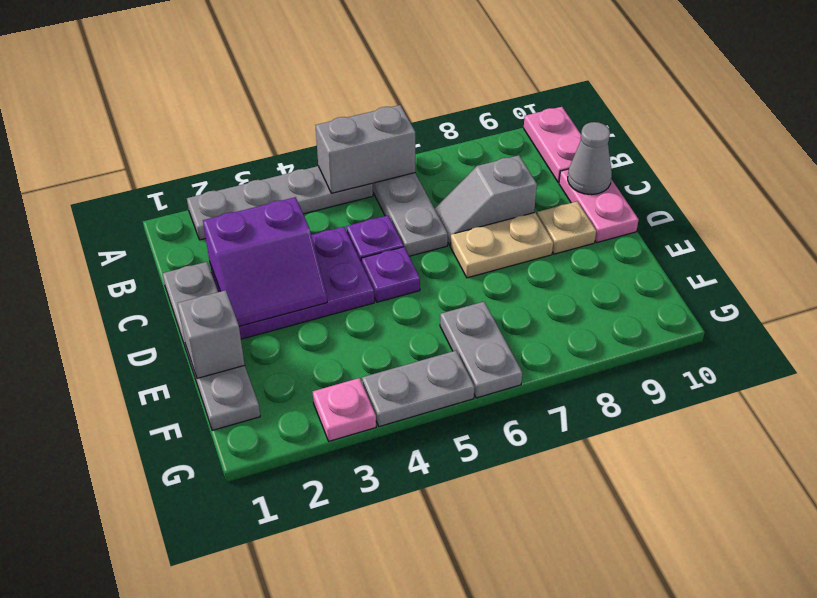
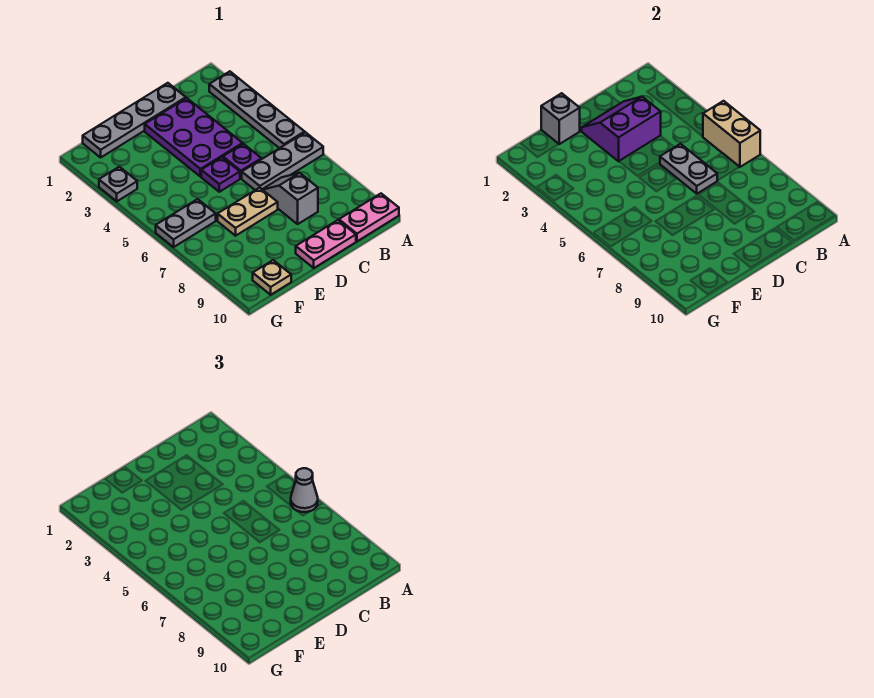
grey brick A5:A6 level 2 -> tan brick A5:A6 level 2
purple slope C2:D3 level 2 top C -> purple slope C2:D3 level 2 top 3
grey cone C10 level 2 -> grey cone A6 level 3
tan plate D7:D8 level 1 -> tan plate D7:E7 level 1
tan plate D9 level 1 -> tan plate F10 level 1
pink plate G3 level 1 -> grey plate G3 level 1
grey plate G4:G5 level 1 -> grey plate C5:C6 level 2

